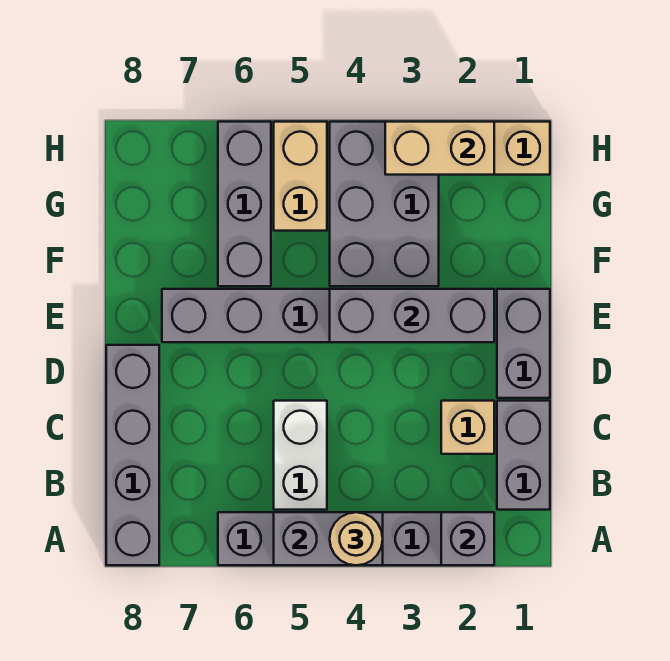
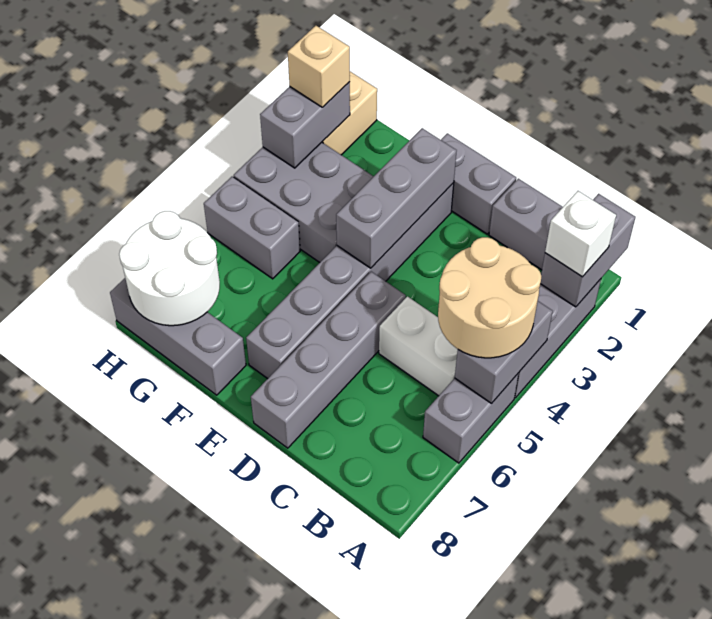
grey brick A2 level 2 -> grey brick A1:A2 level 2
none -> white brick A2 level 3
tan round brick A4 level 3 -> tan round brick A4:B5 level 3
grey brick A8:D8 level 1 -> grey brick D5:D8 level 1
tan brick C2 level 1 -> tan brick H2 level 3
grey brick F6:H6 level 1 -> grey brick F8:H8 level 1
tan brick G5:H5 level 1 -> grey brick G5:H5 level 1
none -> white round brick G7:H8 level 2
tan brick H2:H3 level 2 -> grey brick H2:H3 level 2

